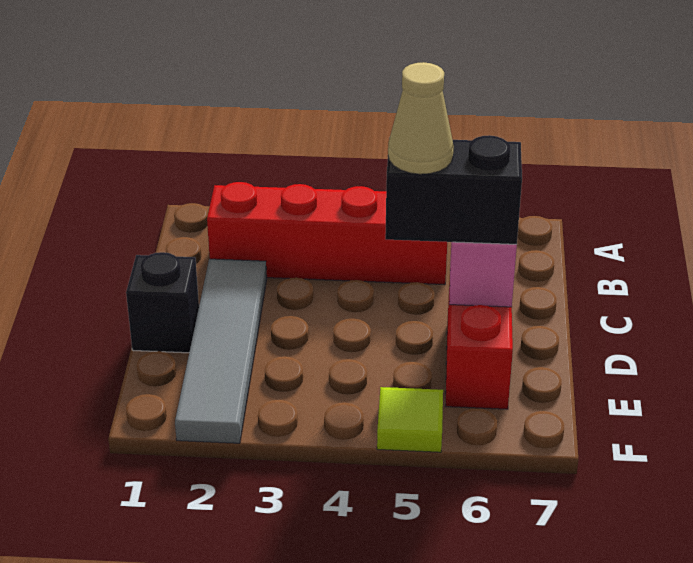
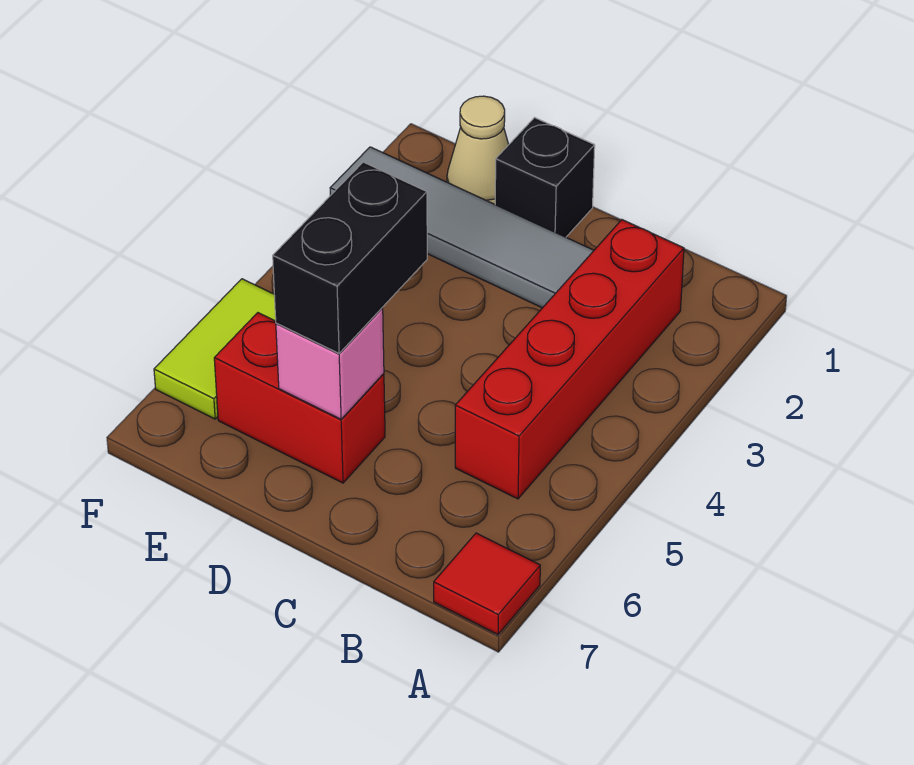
none -> red tile A7 level 1
tan cone D5 level 4 -> tan cone E1 level 1
lime tile F5 level 1 -> lime tile F5:F6 level 1

